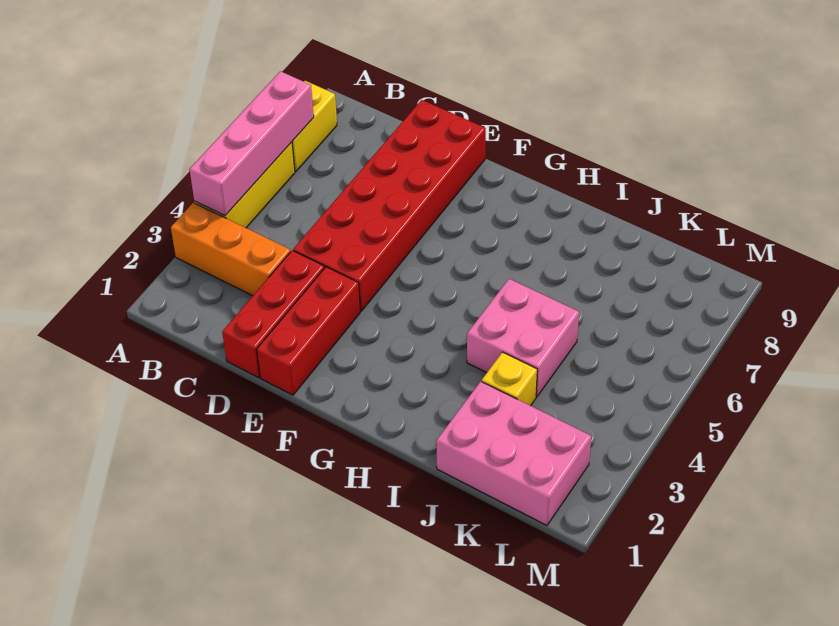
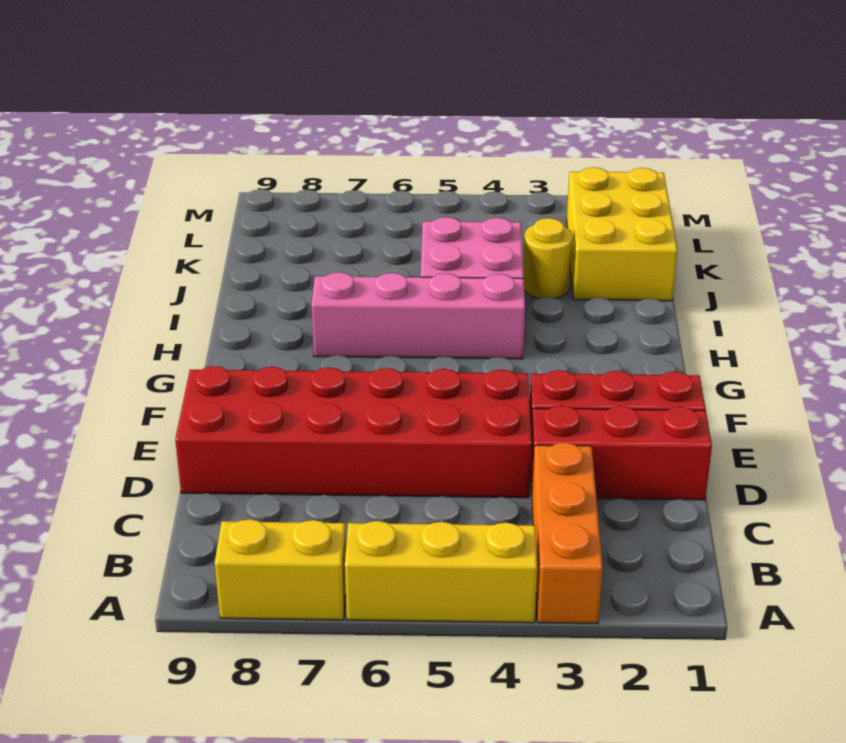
pink brick A4:A7 level 2 -> pink brick H4:H7 level 1
pink brick J1:L2 level 1 -> yellow brick J1:L2 level 1
yellow brick J3 level 1 -> yellow round brick J3 level 1

